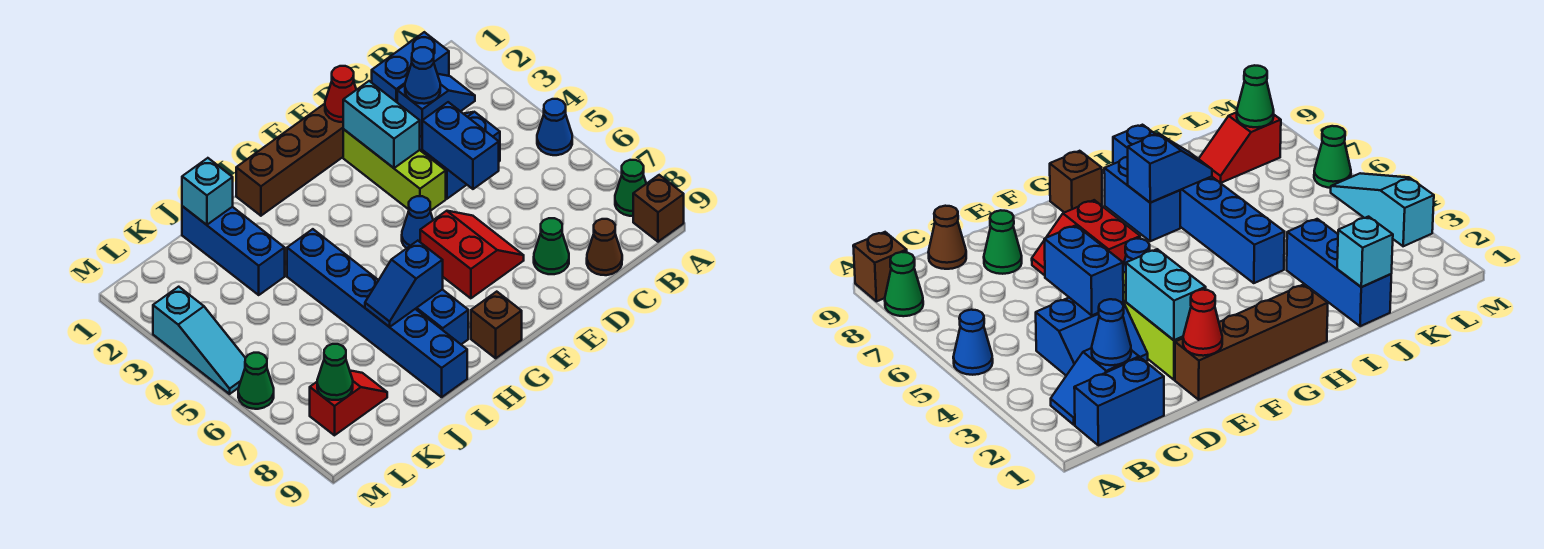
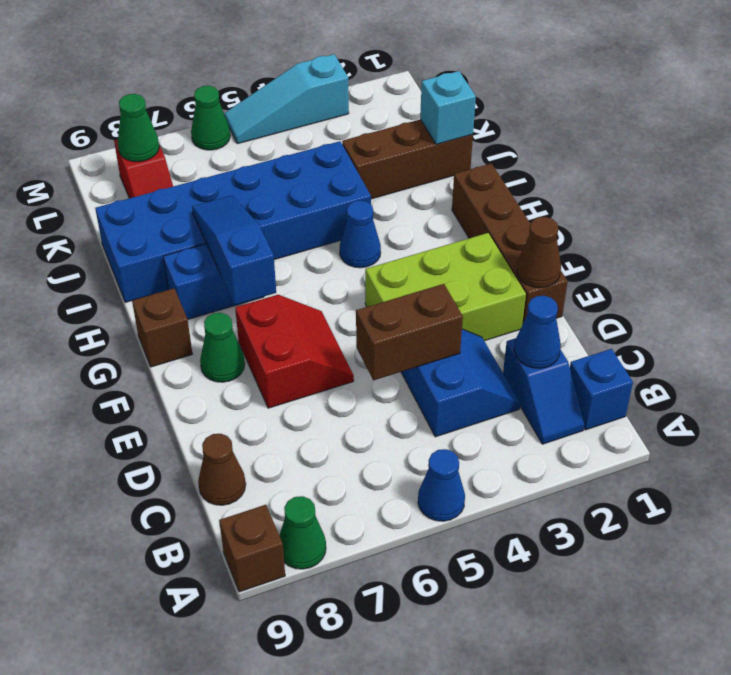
blue brick B1:C1 level 1 -> blue brick B1 level 1
blue brick D4:D5 level 2 -> brown brick D4:D5 level 2
green cone D8 level 1 -> green cone F8 level 1
red cone E1 level 2 -> brown cone E1 level 2
lime brick E2:E4 level 1 -> lime brick E2:F4 level 1
cyan brick E2:E3 level 2 -> none
red slope E6:F7 level 1 top F -> red slope E6:F7 level 1 top 7
blue cone F5 level 1 -> blue cone H4 level 1
blue slope H7:I7 level 2 top H -> blue slope G7:I7 level 2 top G
blue brick I4:I9 level 1 -> blue brick I4:J9 level 1
blue brick J1:J3 level 1 -> brown brick J1:J3 level 1

